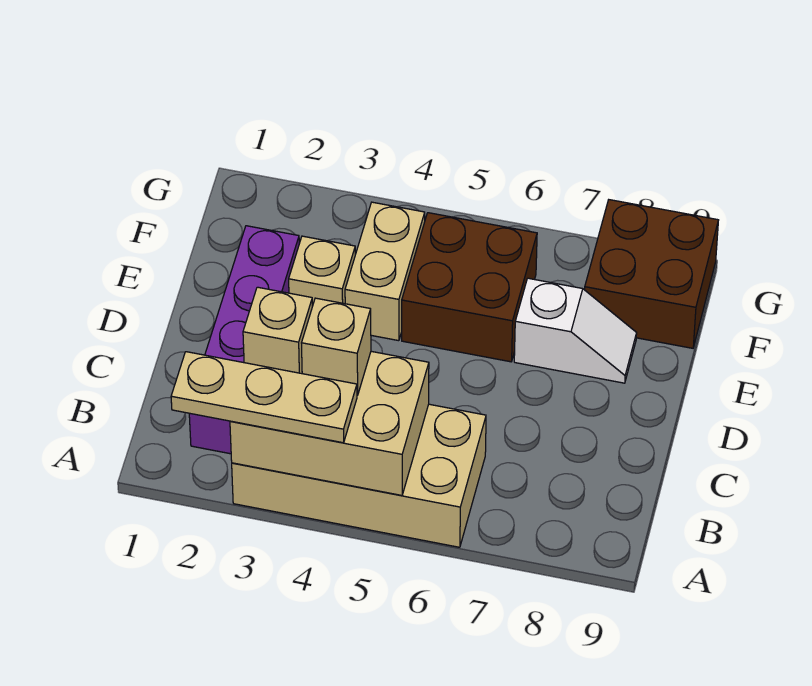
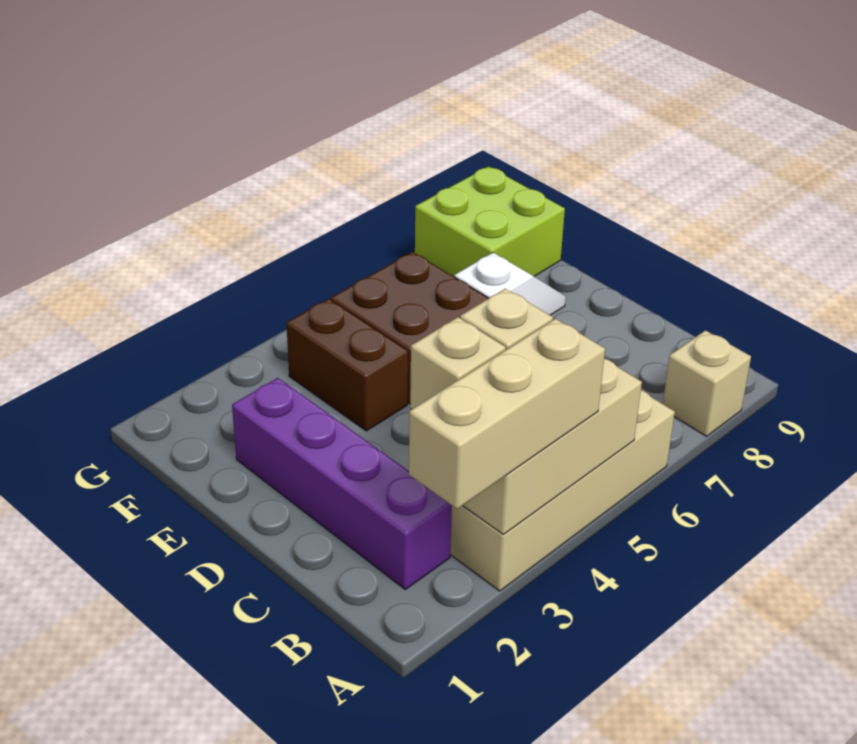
tan plate A2:A4 level 3 -> tan brick A2:A4 level 3
tan brick E3 level 1 -> tan brick A8 level 1
tan brick E4:F4 level 1 -> brown brick E4:F4 level 1
brown brick F8:G9 level 1 -> lime brick F8:G9 level 1

